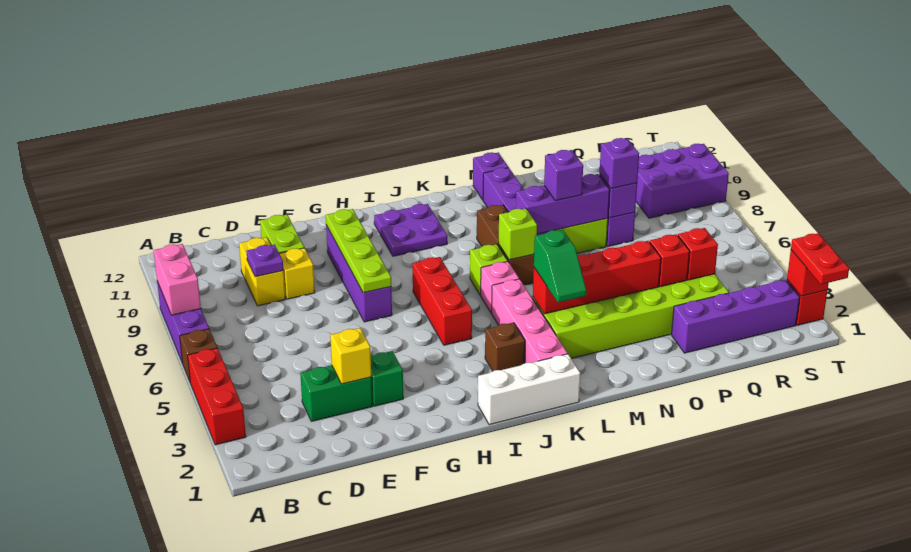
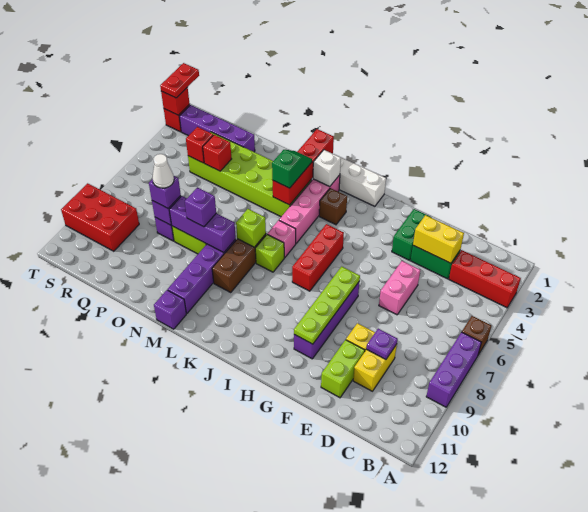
red brick A3:A5 level 1 -> red brick A3:C3 level 1
pink brick A8:A9 level 2 -> pink brick E5:E6 level 1
yellow brick E3 level 2 -> yellow brick D3:E3 level 2
green brick F3 level 1 -> green brick F2:F3 level 1
purple plate I10:J11 level 1 -> none
none -> white brick K2 level 2
red brick L4:O4 level 2 -> red brick L1:L4 level 2
none -> white cone P8 level 4
purple brick R9:T10 level 1 -> red brick R9:T10 level 1

